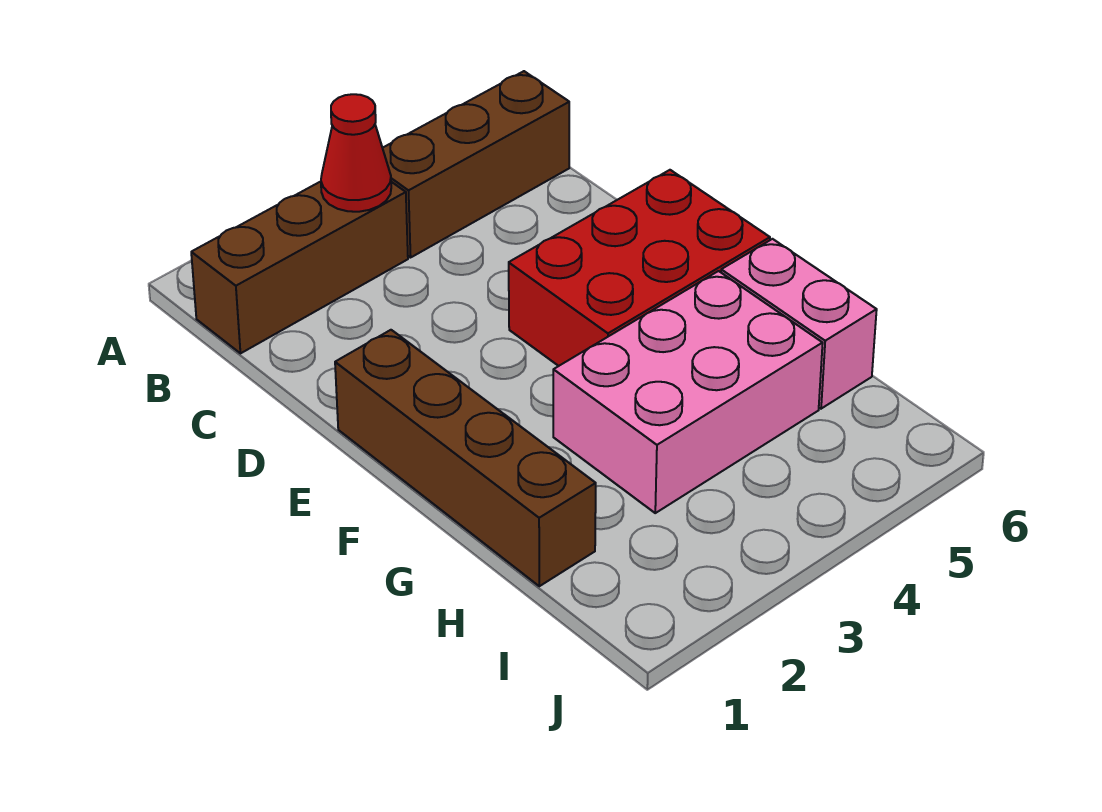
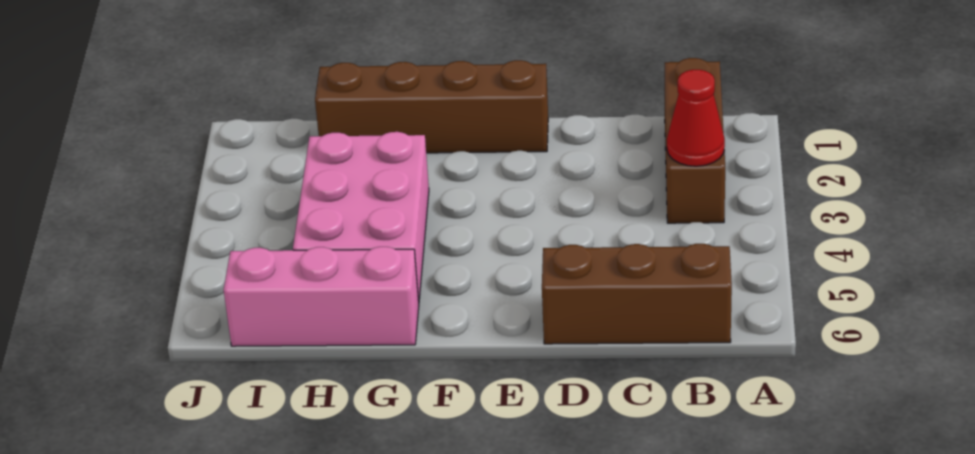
brown brick B4:B6 level 1 -> brown brick B6:D6 level 1
red brick E4:F6 level 1 -> none
pink brick G6:H6 level 1 -> pink brick G6:I6 level 1

